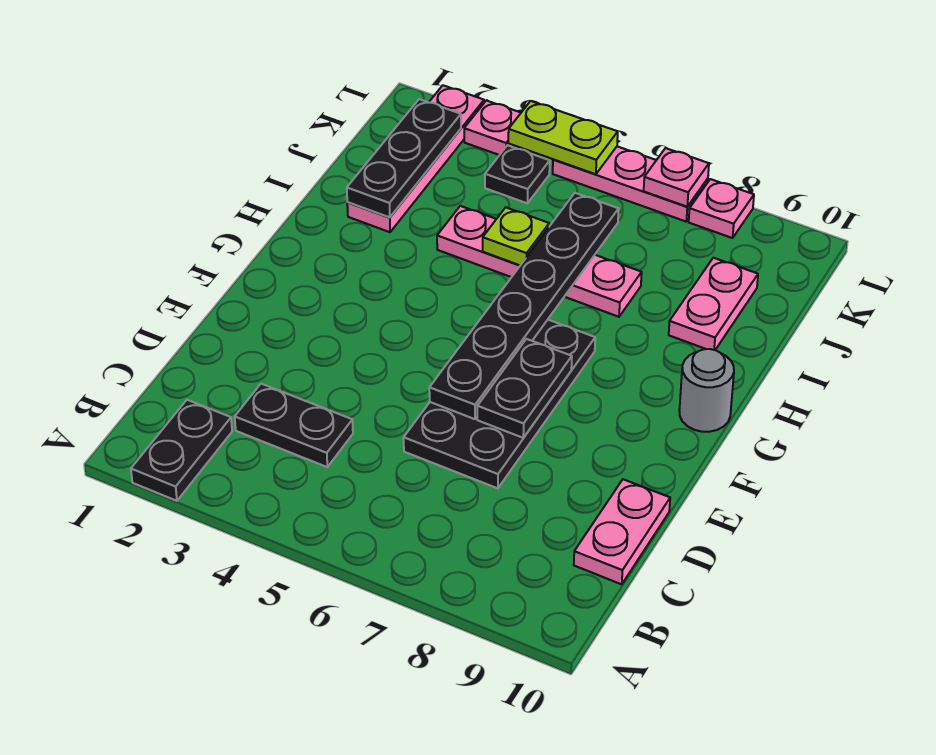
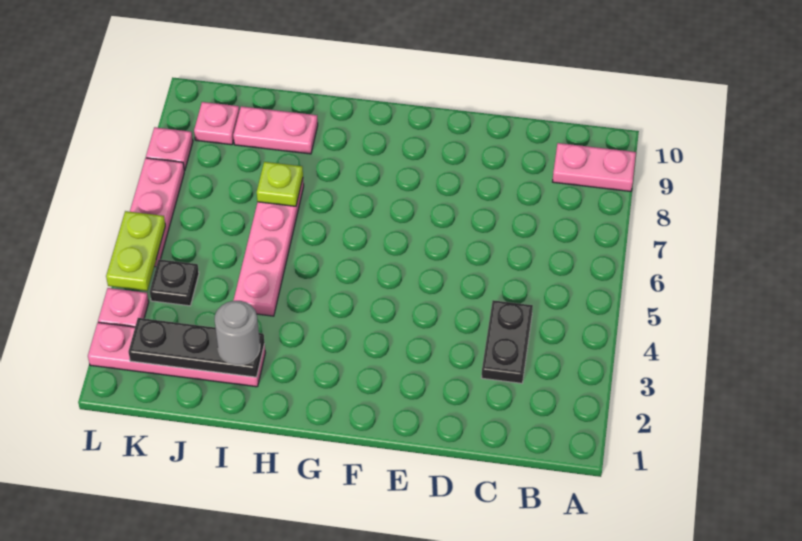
black plate A2:B2 level 1 -> none
pink plate C10:D10 level 1 -> pink plate A9:B9 level 1
black plate D6:G7 level 1 -> none
black plate E6:J6 level 2 -> none
black plate E7:F7 level 2 -> none
grey round brick G10 level 1 -> grey round brick I2 level 3
lime plate I5 level 2 -> lime plate I7 level 2
pink plate L7 level 2 -> pink plate K9 level 1

